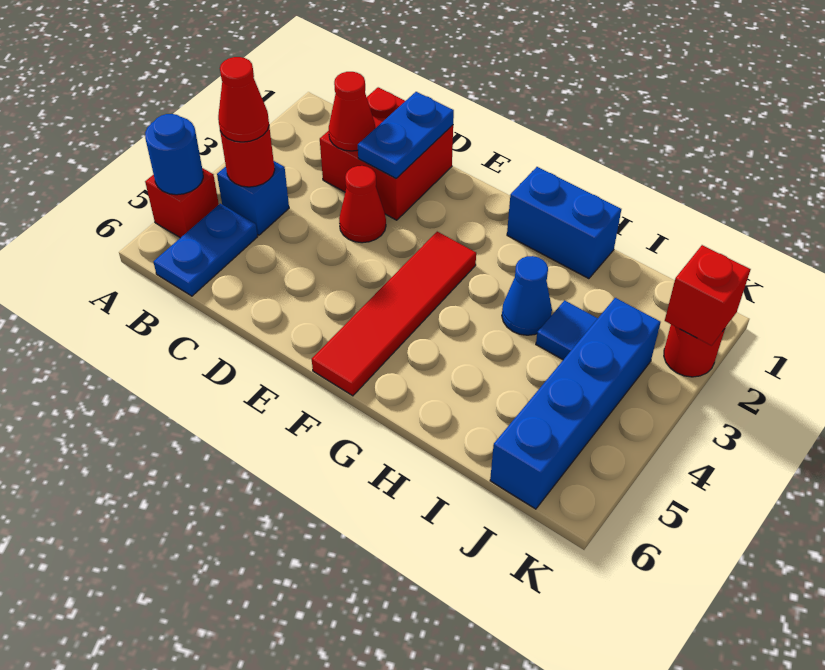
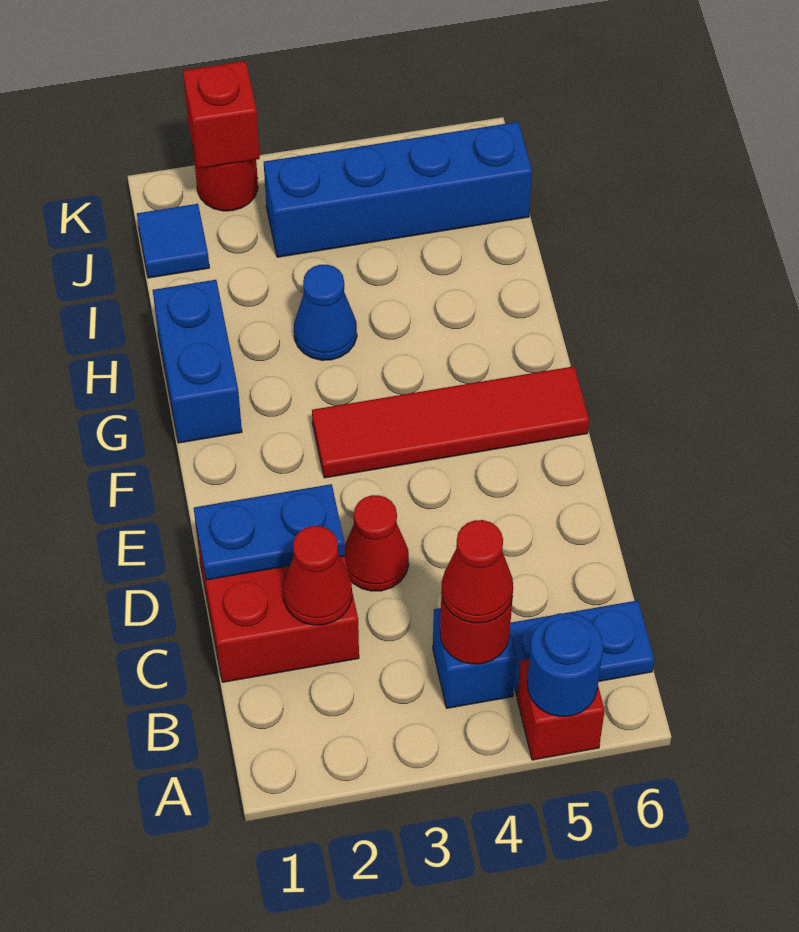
blue tile I3 level 1 -> blue tile J1 level 1

